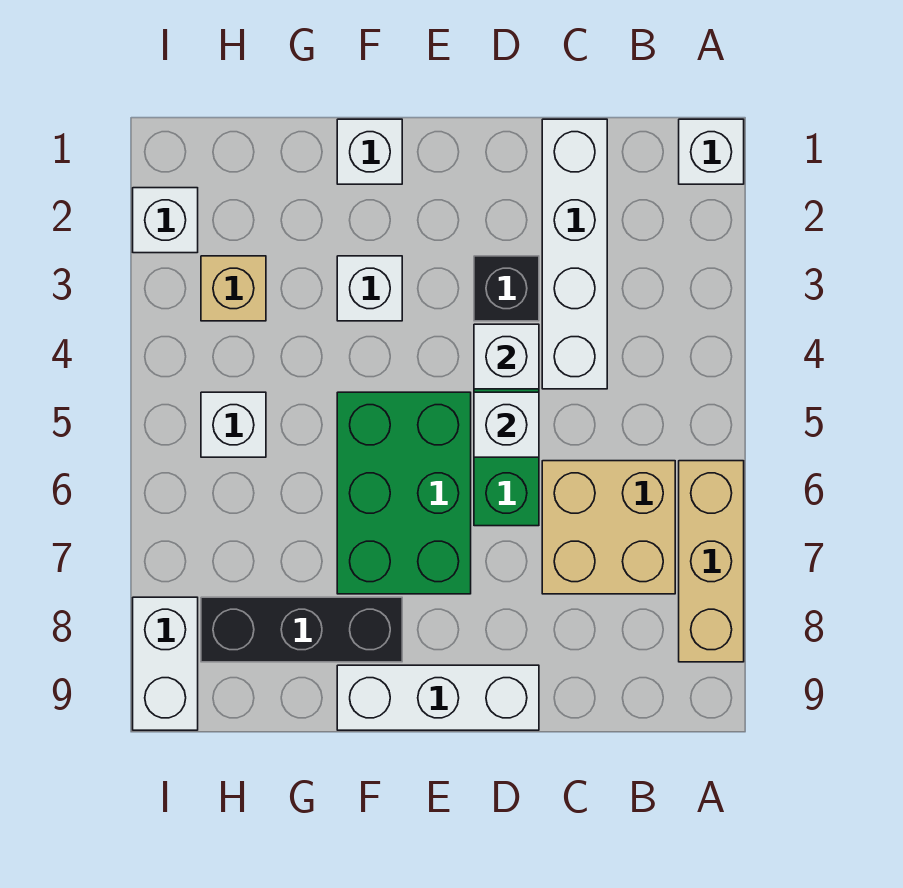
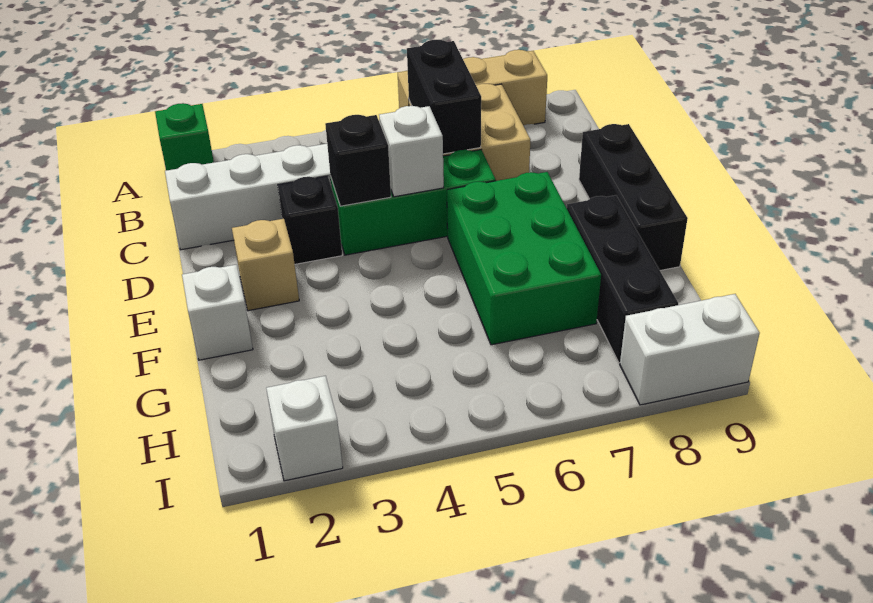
white brick A1 level 1 -> green brick A1 level 1
none -> black brick B6:C6 level 2
white brick D4 level 2 -> black brick D4 level 2
white brick D9:F9 level 1 -> black brick D9:F9 level 1
green brick E5:F7 level 1 -> green brick E6:G7 level 1
white brick F3 level 1 -> none
tan brick H3 level 1 -> tan brick E2 level 1
white brick H5 level 1 -> none

